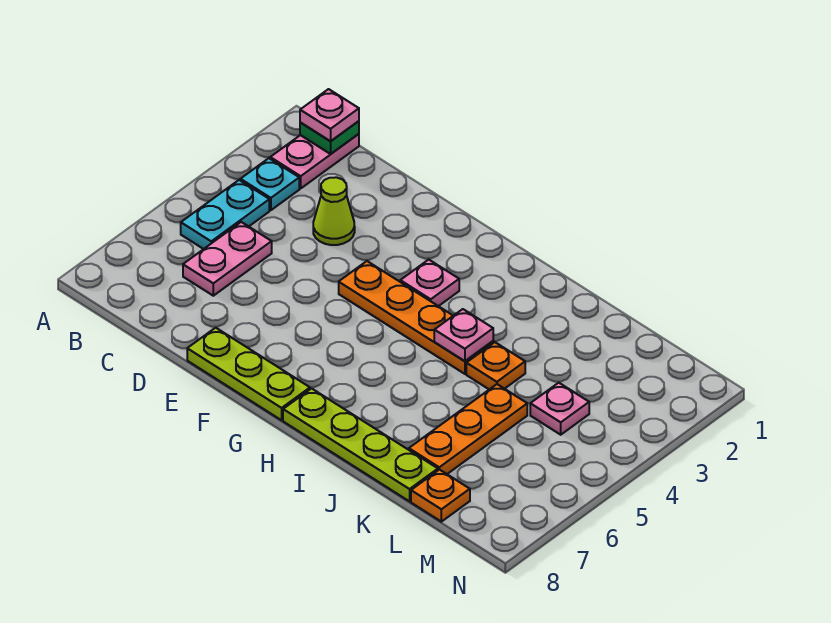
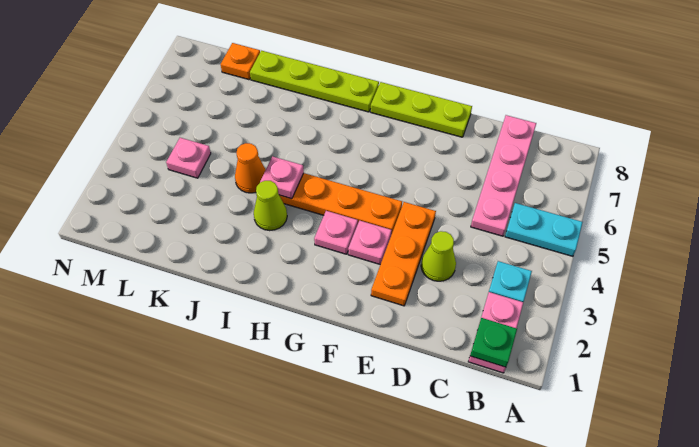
pink plate B1 level 3 -> pink plate F3 level 1
cyan plate B4:B5 level 1 -> cyan plate A5:B5 level 1
pink plate C5:C6 level 1 -> pink plate C5:C8 level 1
none -> lime cone I3 level 1
orange plate J4 level 1 -> orange cone J4 level 1
orange plate K5:K7 level 1 -> orange plate E2:E4 level 1

